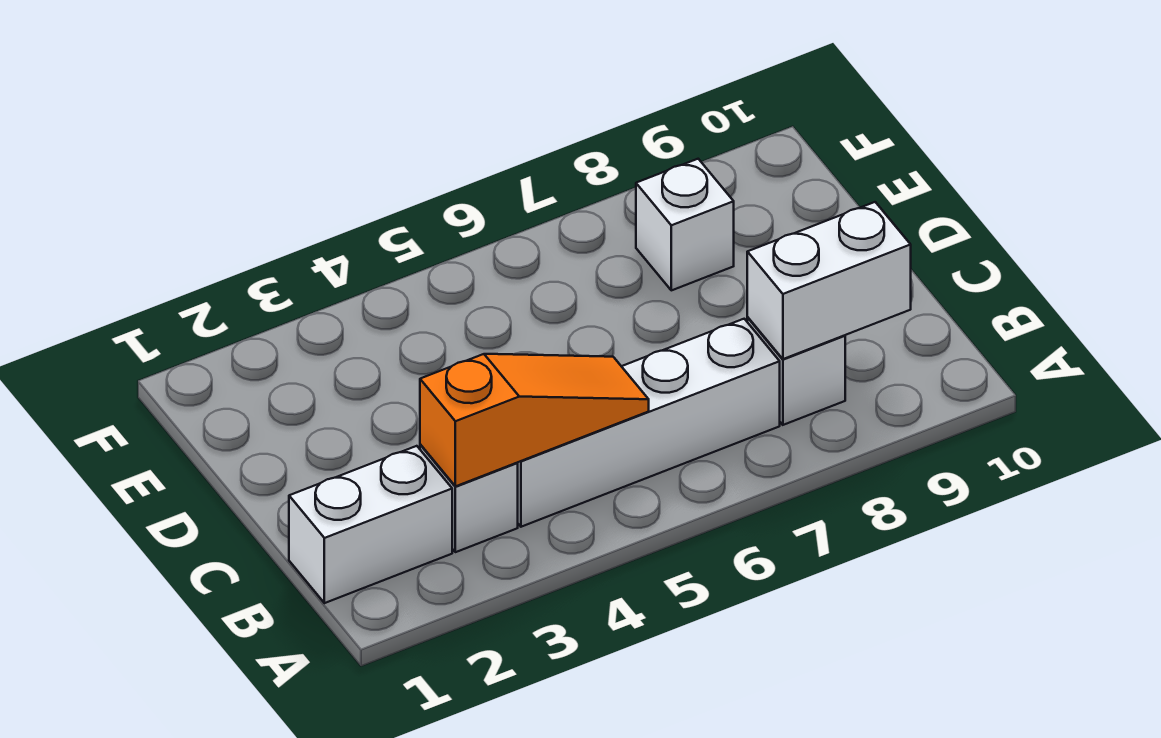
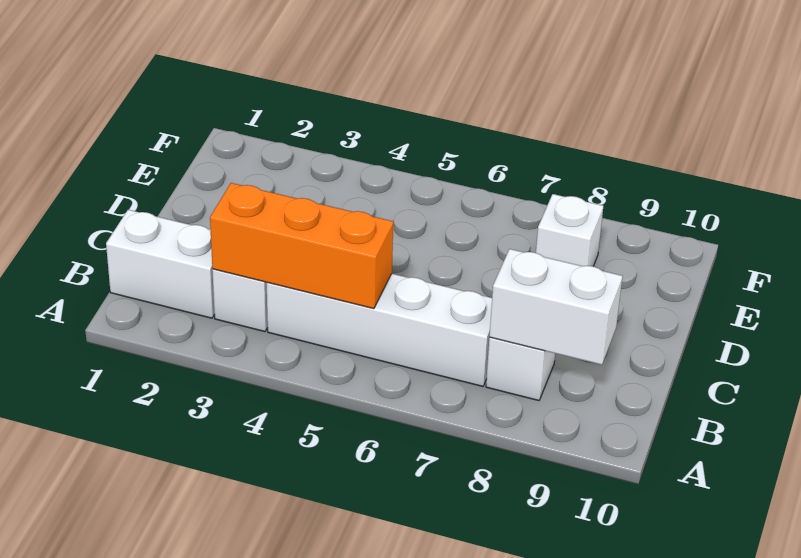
orange slope B3:B5 level 2 top 3 -> orange brick B3:B5 level 2

